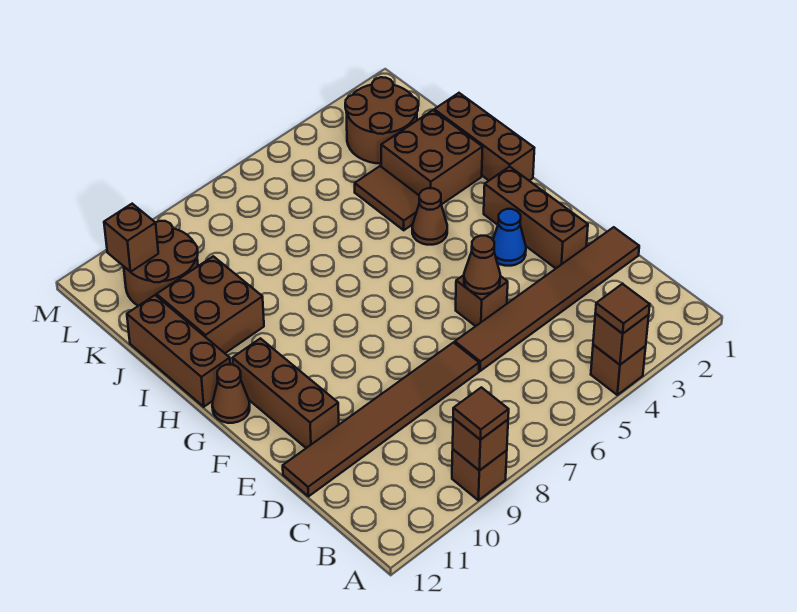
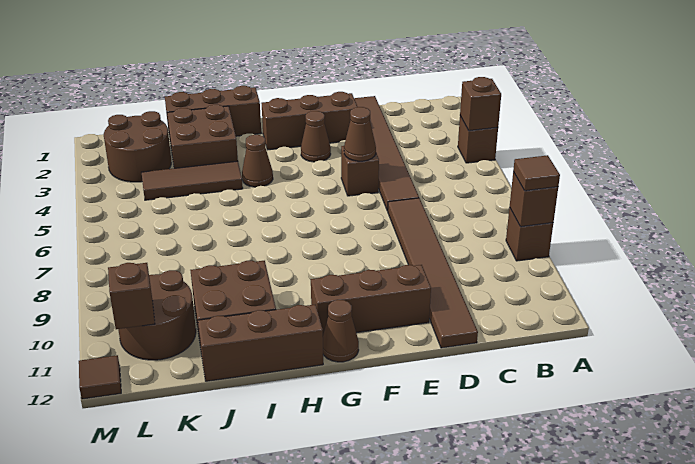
brown tile A4 level 3 -> brown tile M12 level 1
blue cone F3 level 1 -> brown cone F3 level 1
brown tile I4:J4 level 1 -> brown tile I4:K4 level 1

